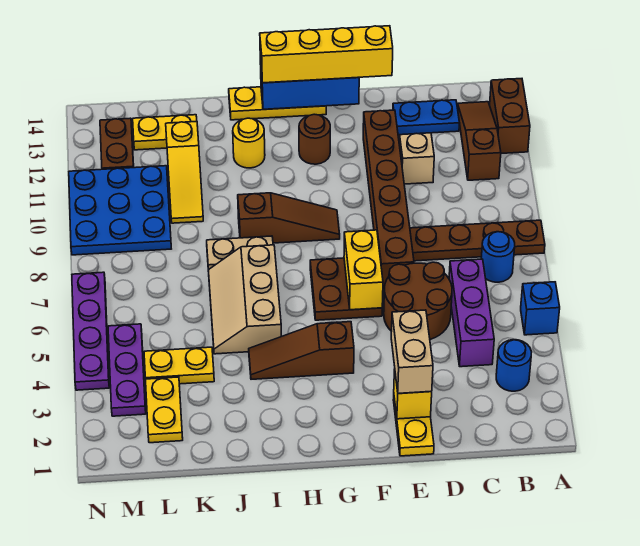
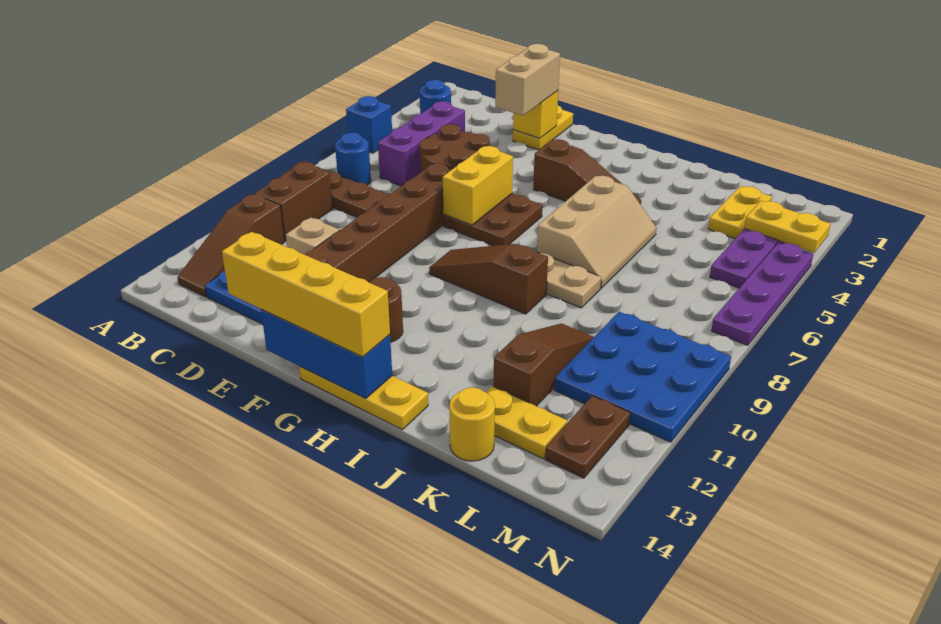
brown brick A12:A13 level 1 -> brown brick B9:B10 level 1
yellow round brick I12 level 1 -> yellow round brick K14 level 1
yellow plate K4:L4 level 1 -> yellow plate M3:N3 level 2
yellow slope K10:K12 level 1 top 12 -> brown slope K10:K12 level 1 top 12

